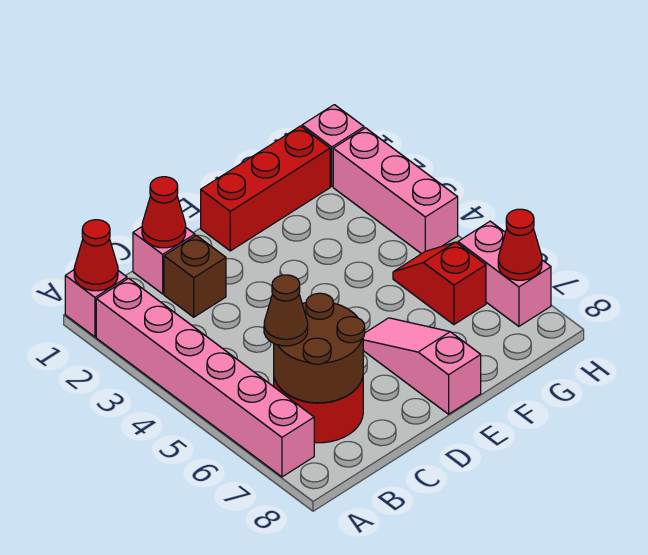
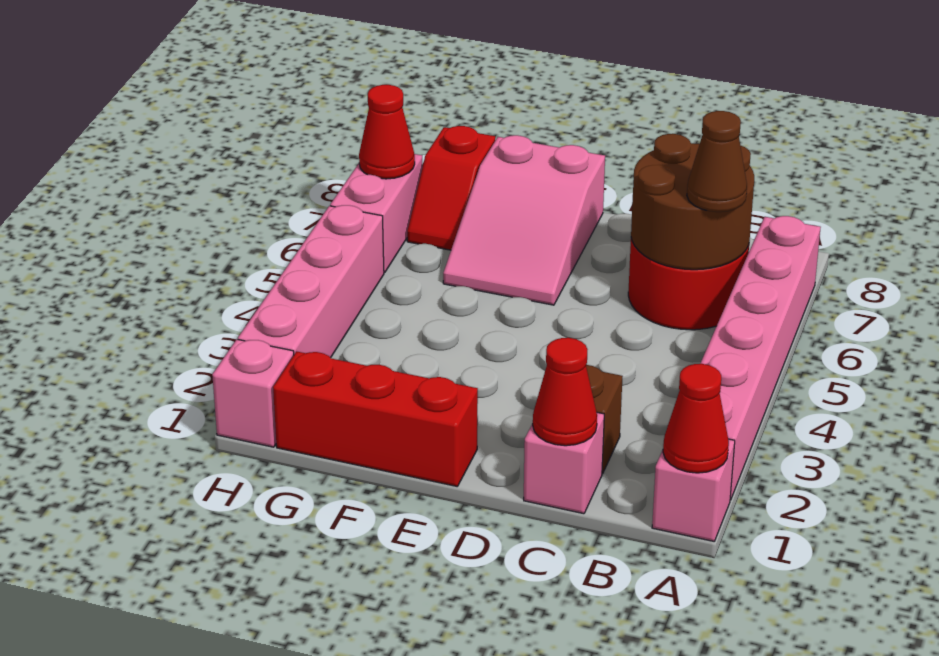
pink slope E6:E8 level 1 top 8 -> pink slope E6:F8 level 1 top 8
red slope G5:G6 level 1 top 6 -> red slope G7:G8 level 1 top 8
pink brick H2:H4 level 1 -> pink brick H2:H5 level 1

